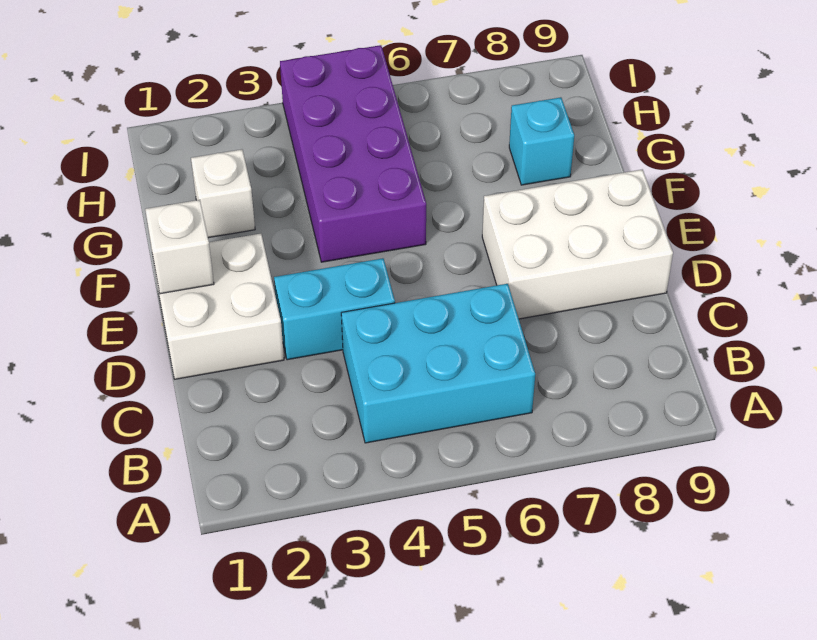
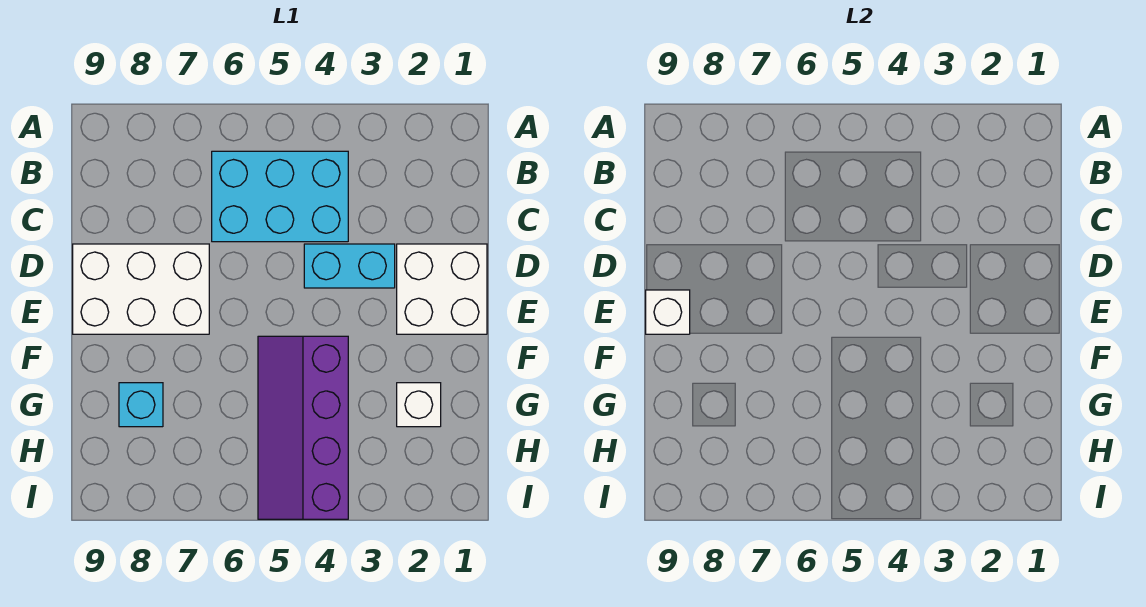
white brick E1 level 2 -> white brick E9 level 2
purple brick F4:I5 level 1 -> purple slope F4:I5 level 1 top 4

